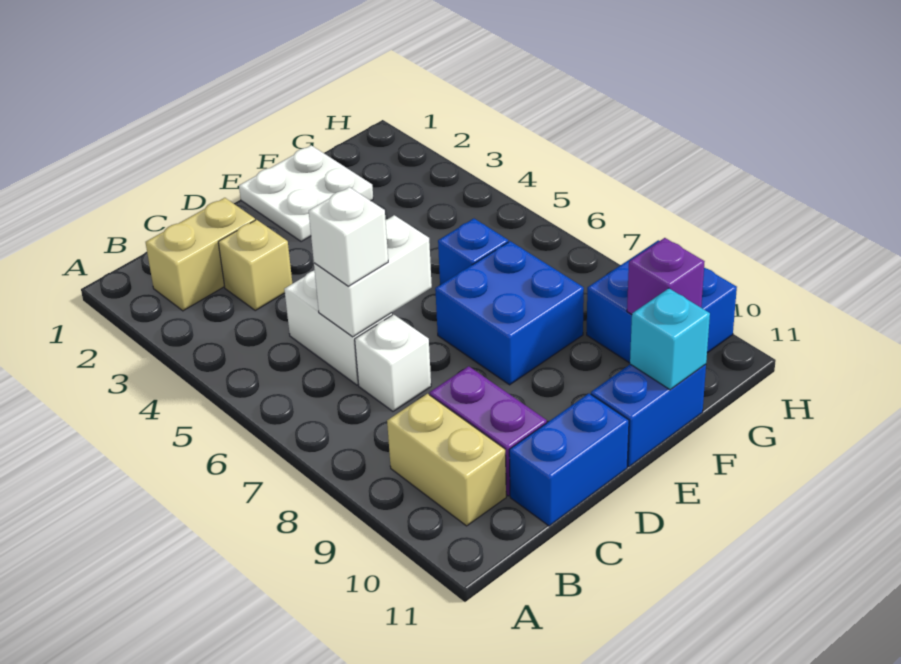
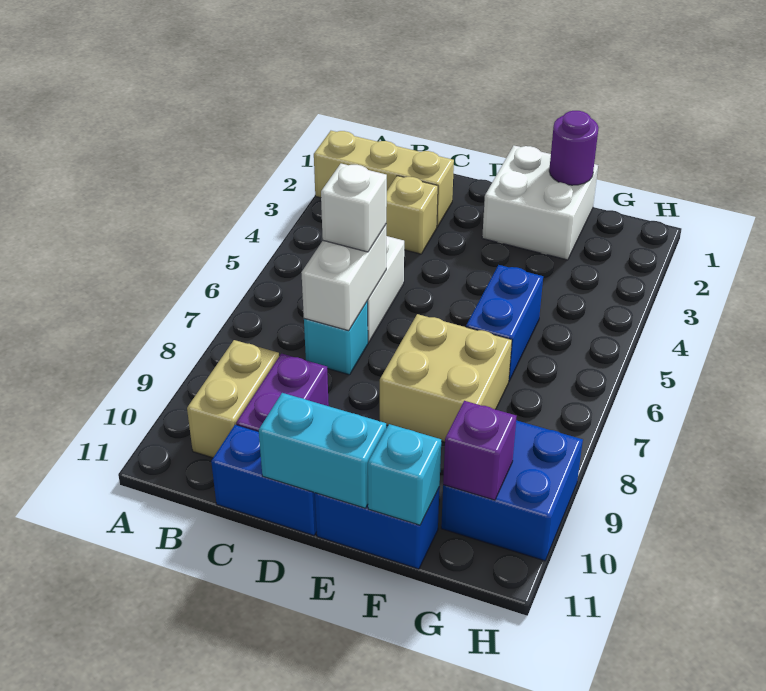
tan brick B2:C2 level 1 -> tan brick A2:C2 level 1
white brick C6:D6 level 2 -> white brick C6:C7 level 2
white brick C7 level 1 -> cyan brick C7 level 1
none -> cyan brick D11:E11 level 2
white plate E1:F2 level 1 -> white brick E1:F2 level 1
blue brick E7:F8 level 1 -> tan brick E7:F8 level 1
none -> purple round brick F1 level 2
blue brick F6 level 1 -> blue brick F5:F6 level 1

